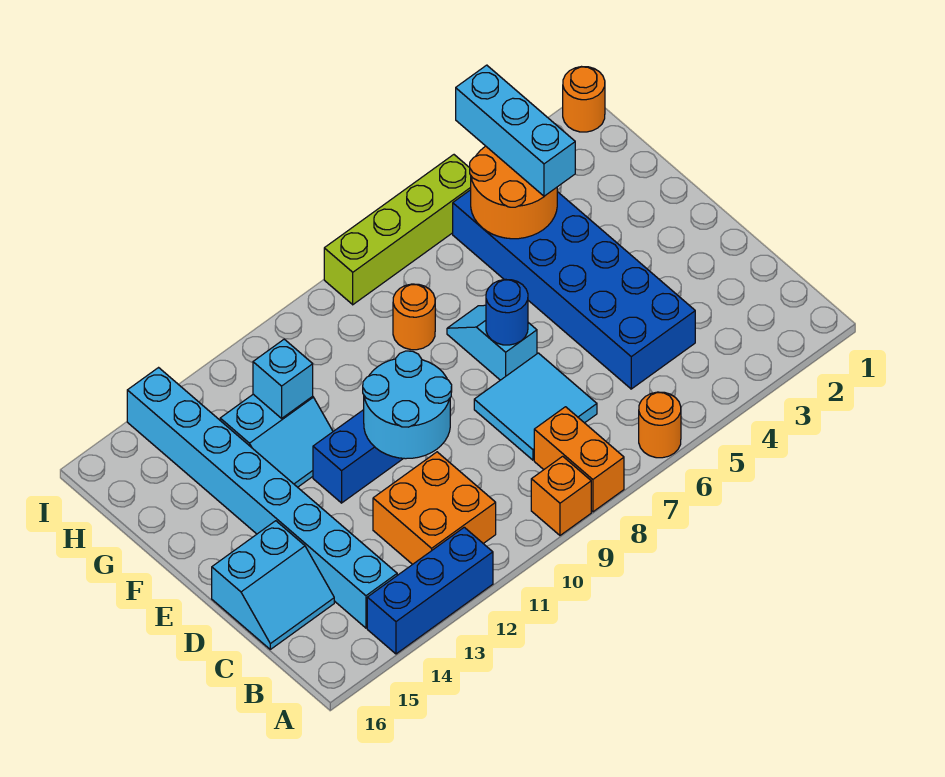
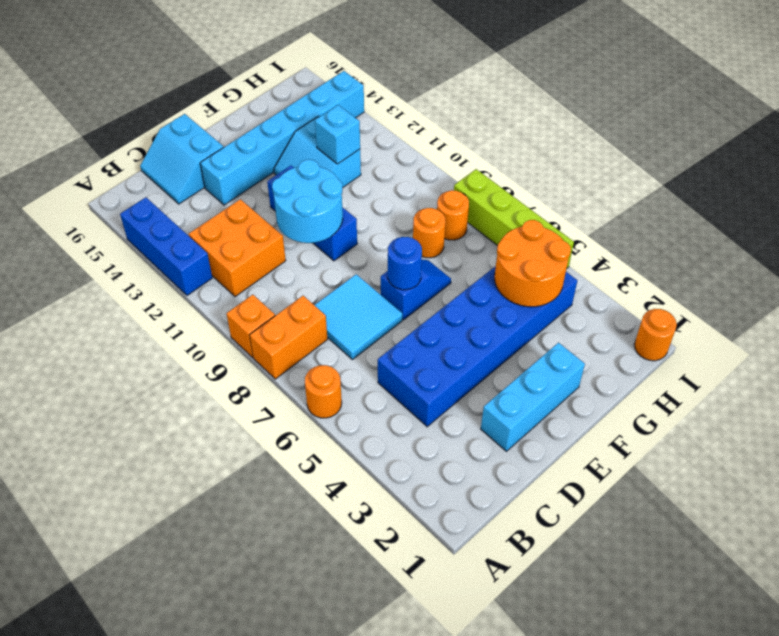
cyan brick B14:I14 level 1 -> cyan brick D14:I14 level 1
cyan slope E7:F7 level 1 top E -> blue slope E7:F7 level 1 top E
cyan brick G4:I4 level 3 -> cyan brick D2:F2 level 1
none -> orange round brick H8 level 1

